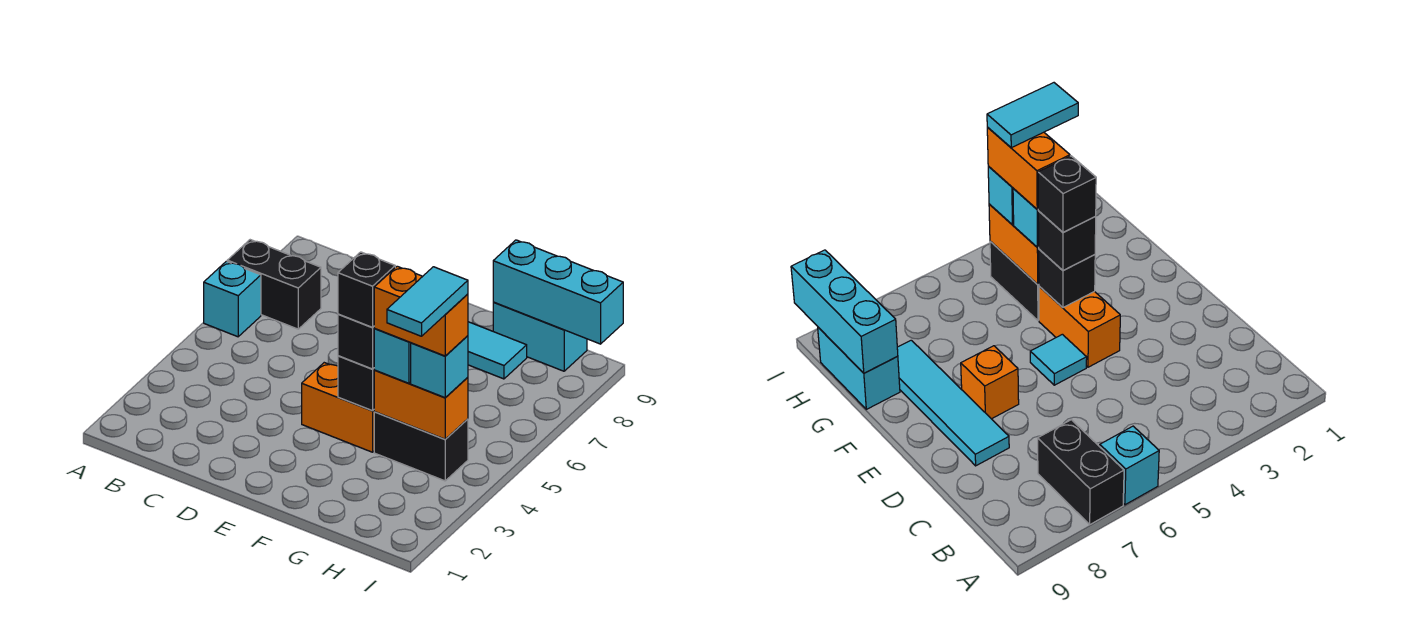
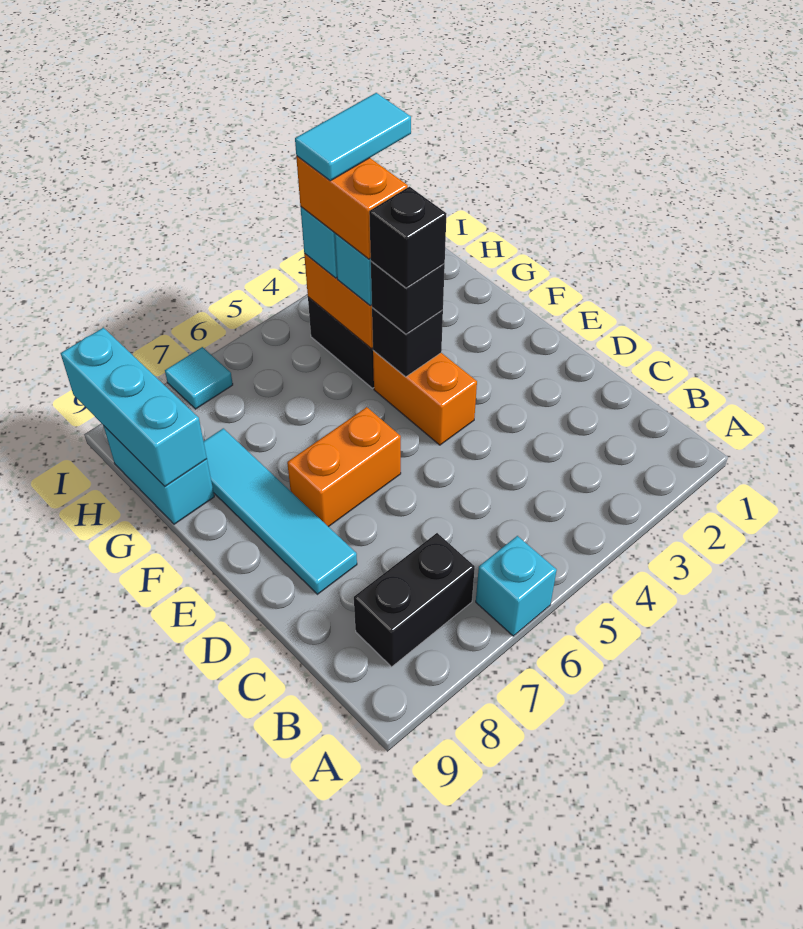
black brick A7:B7 level 1 -> black brick B7:B8 level 1
cyan tile E5 level 1 -> cyan tile I7 level 1
orange brick E7 level 1 -> orange brick E6:E7 level 1

